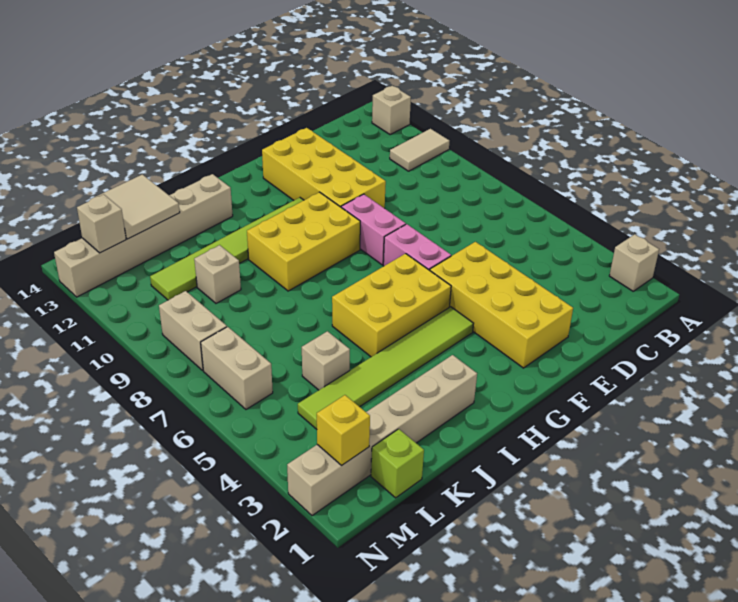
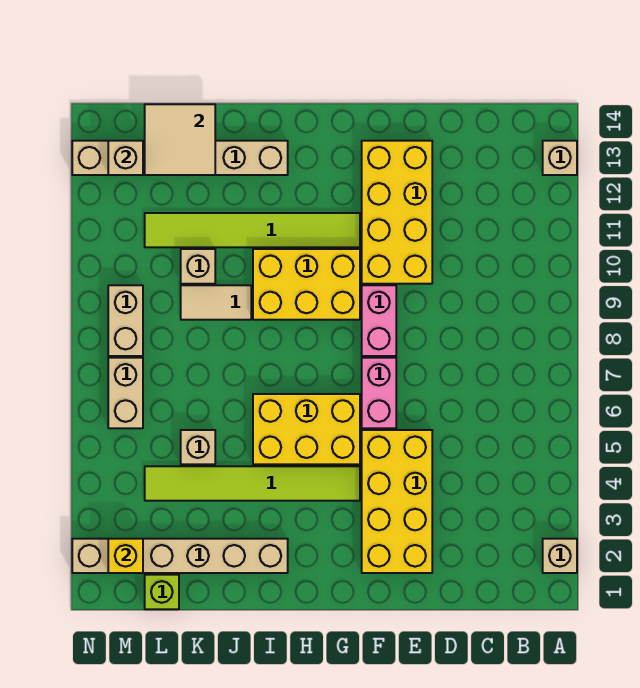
tan tile A11:B11 level 1 -> tan tile J9:K9 level 1

